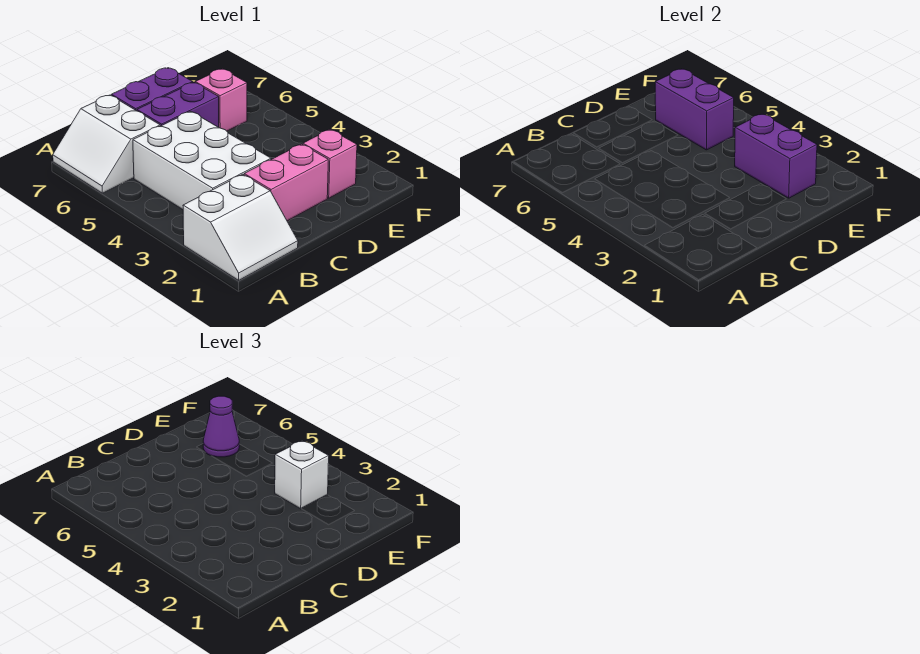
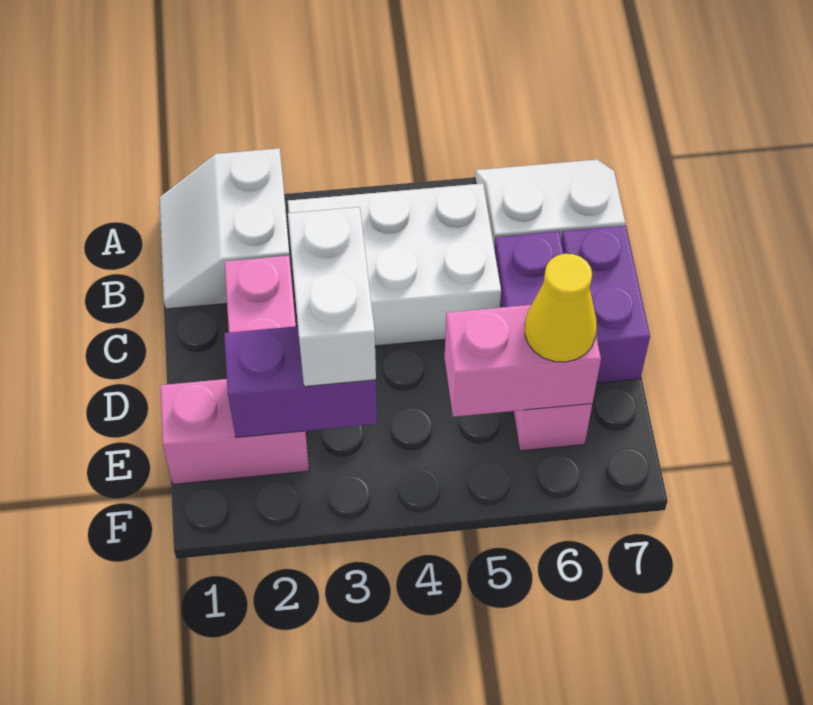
pink brick E2 level 1 -> pink brick E1:E2 level 1
white brick E3 level 3 -> white brick D3:E3 level 3
purple brick E5:E6 level 2 -> pink brick E5:E6 level 2
purple cone E6 level 3 -> yellow cone E6 level 3

